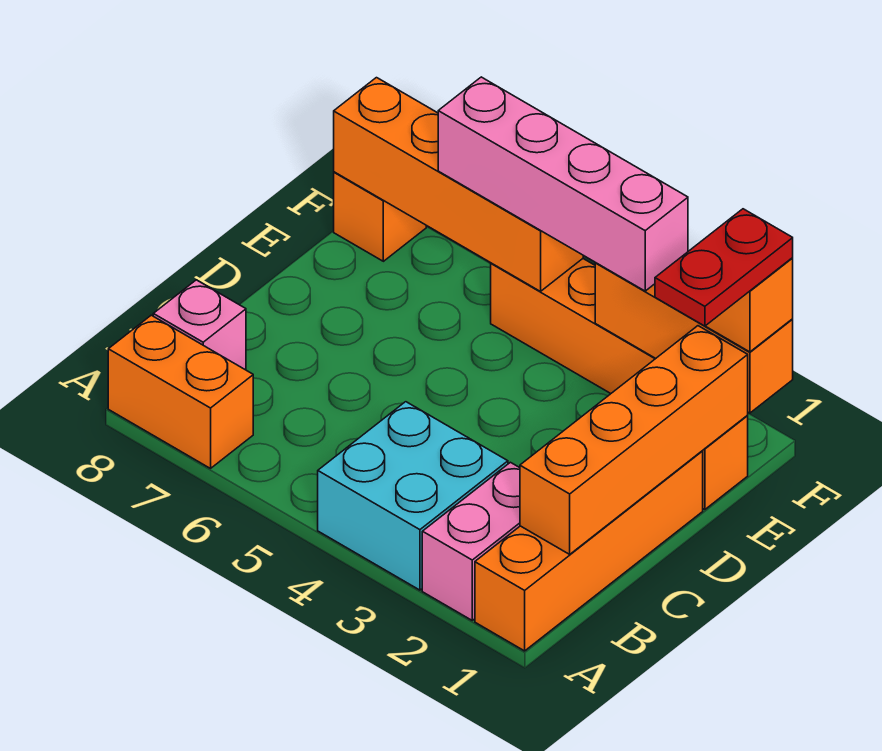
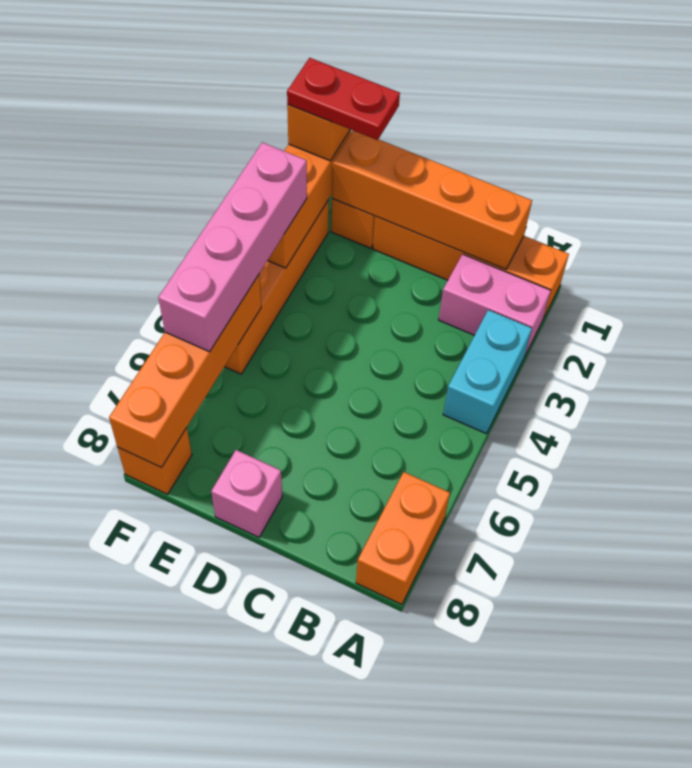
cyan brick A3:B4 level 1 -> cyan brick A3:A4 level 1
pink brick B8 level 1 -> pink brick D8 level 1

